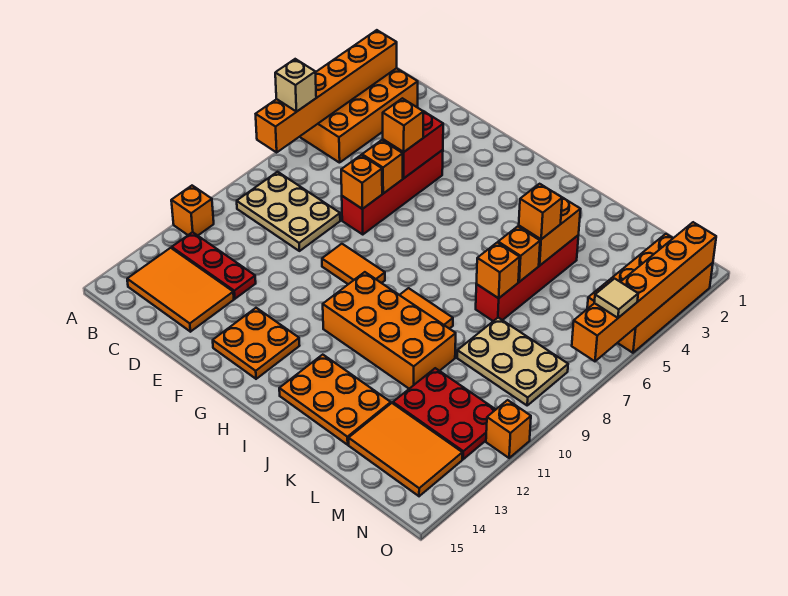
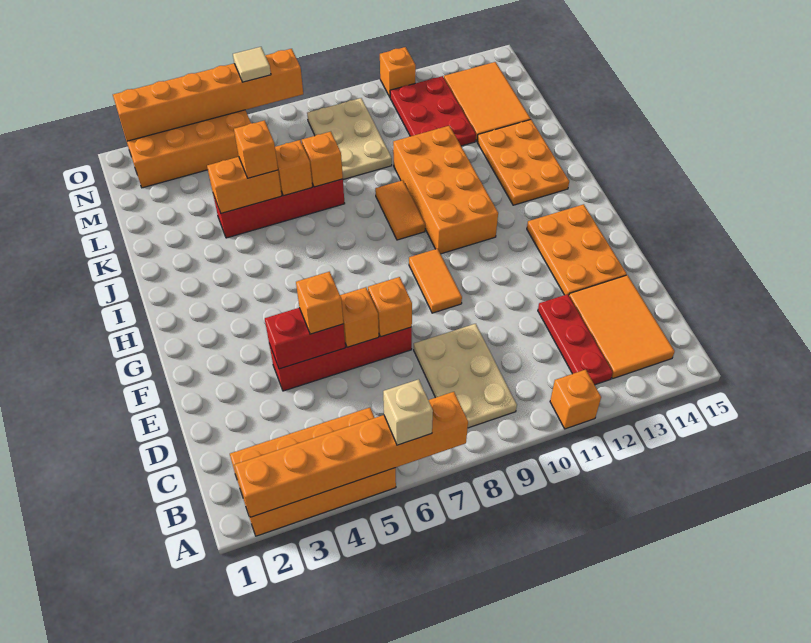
orange plate F13:G14 level 1 -> orange plate E13:G14 level 1

